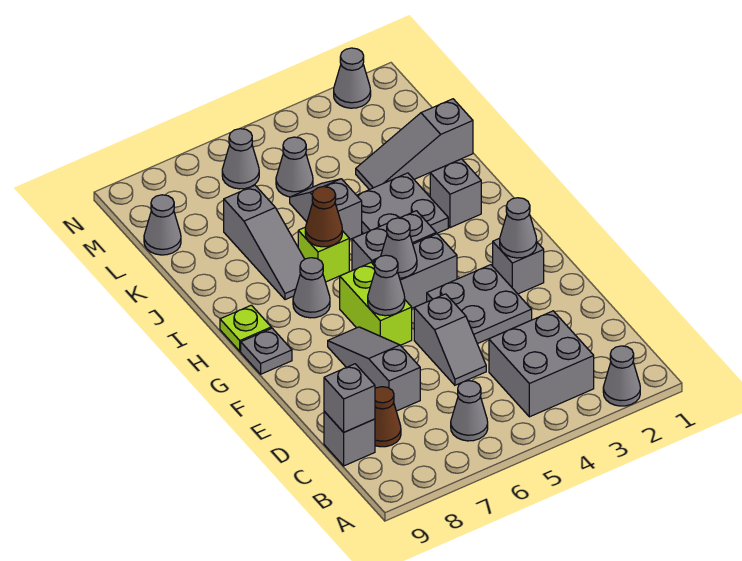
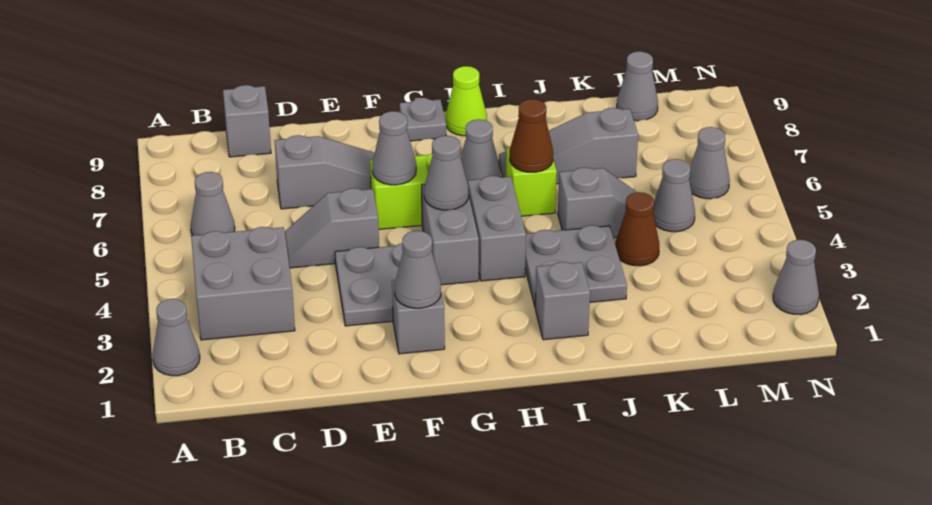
brown cone C8 level 1 -> brown cone K4 level 1
grey brick C9 level 2 -> none
lime plate H9 level 1 -> lime cone H9 level 1
grey slope K1:K3 level 1 top 1 -> none

